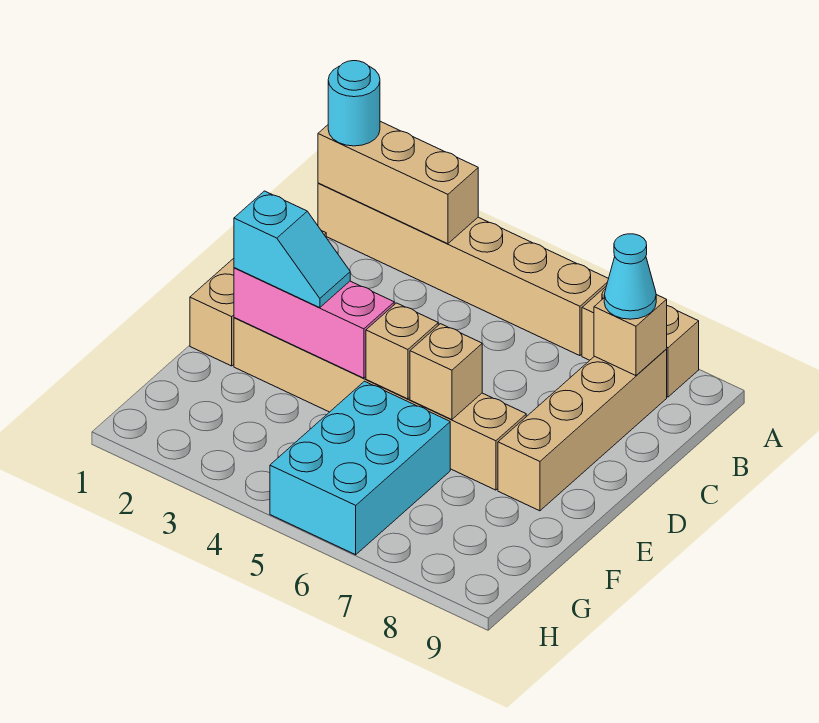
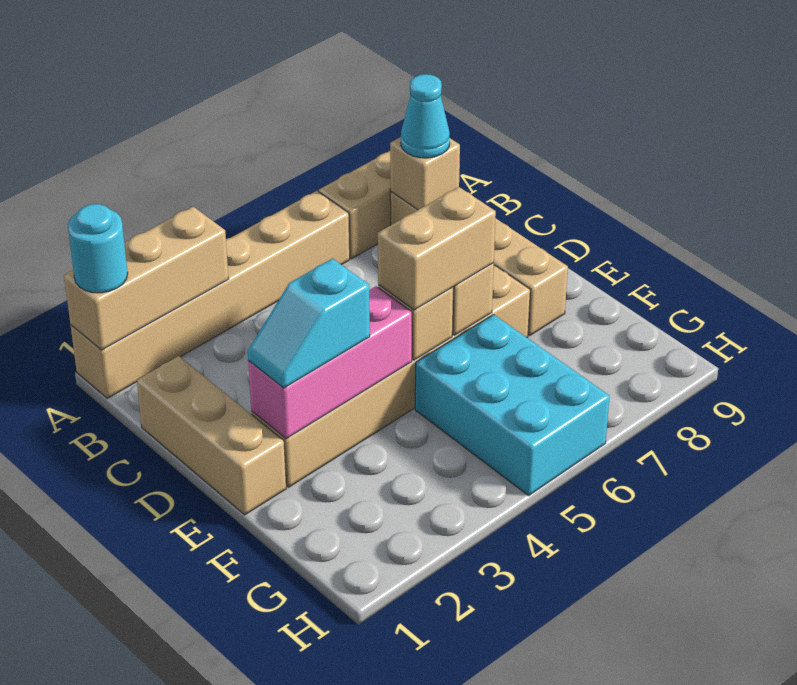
cyan slope E2:E3 level 3 top 2 -> cyan slope E2:E3 level 3 top 3
none -> tan brick E5:E6 level 3

